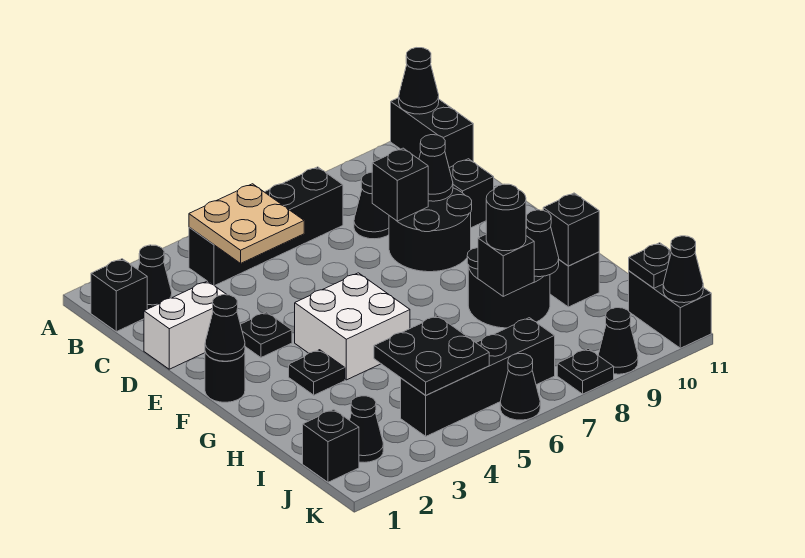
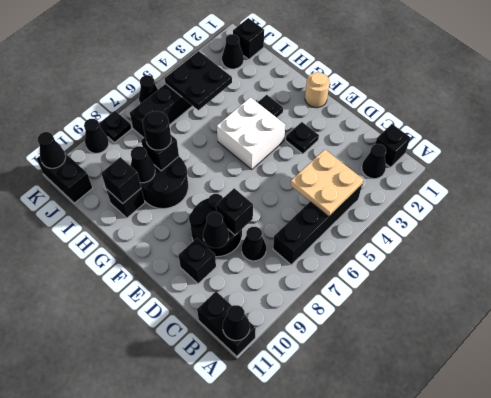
white brick D1:D2 level 1 -> none
black round brick F1 level 1 -> tan round brick F1 level 1
black cone F1 level 2 -> none
black plate J11 level 2 -> none

